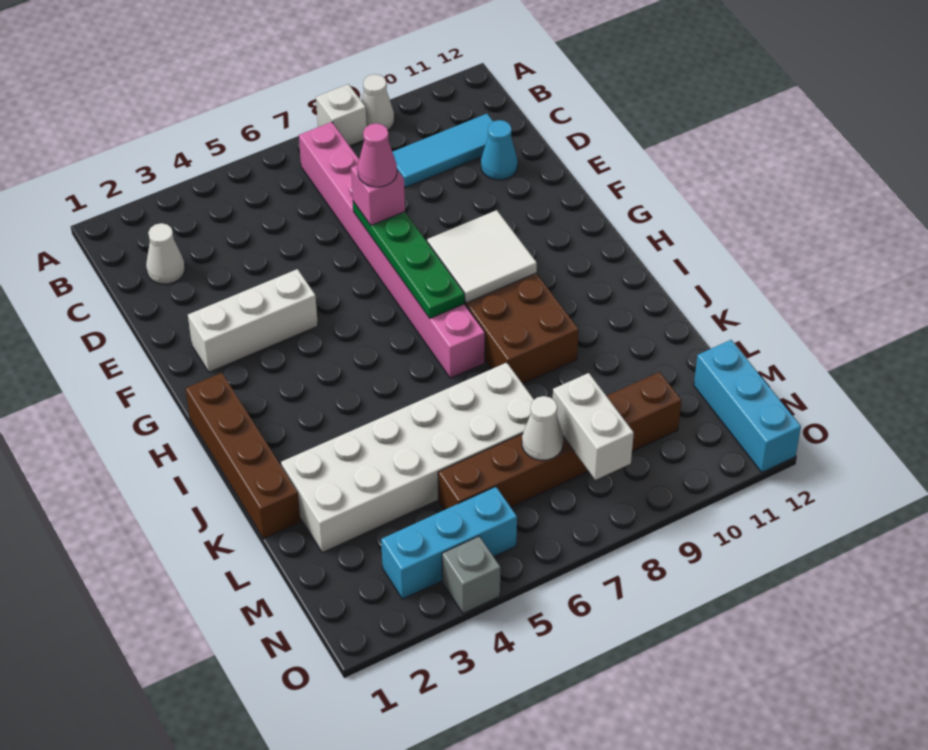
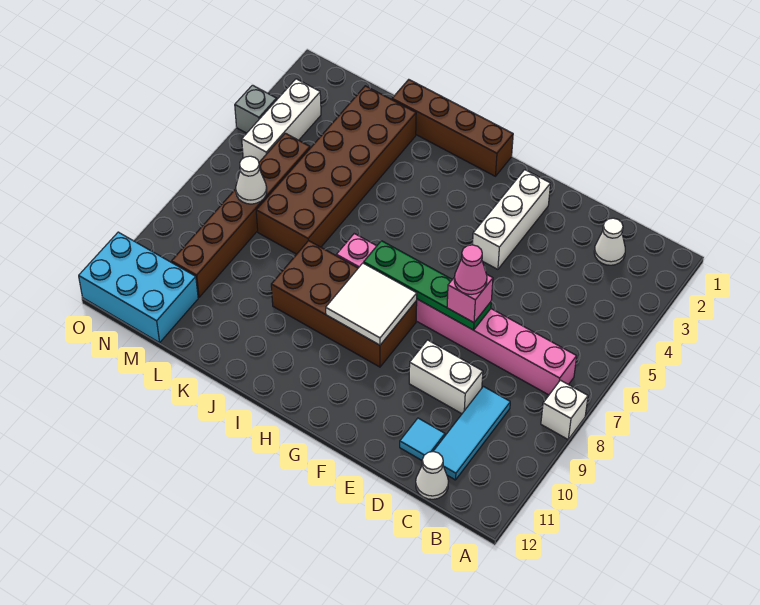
white cone A9 level 1 -> white cone C12 level 1
cyan cone D11 level 1 -> cyan tile D11 level 1
white brick K2:L7 level 1 -> brown brick K2:L7 level 1
white brick M8:N8 level 2 -> white brick D9:E9 level 1
cyan brick M12:O12 level 1 -> cyan brick M11:O12 level 1
cyan brick N3:N5 level 1 -> white brick N3:N5 level 1

